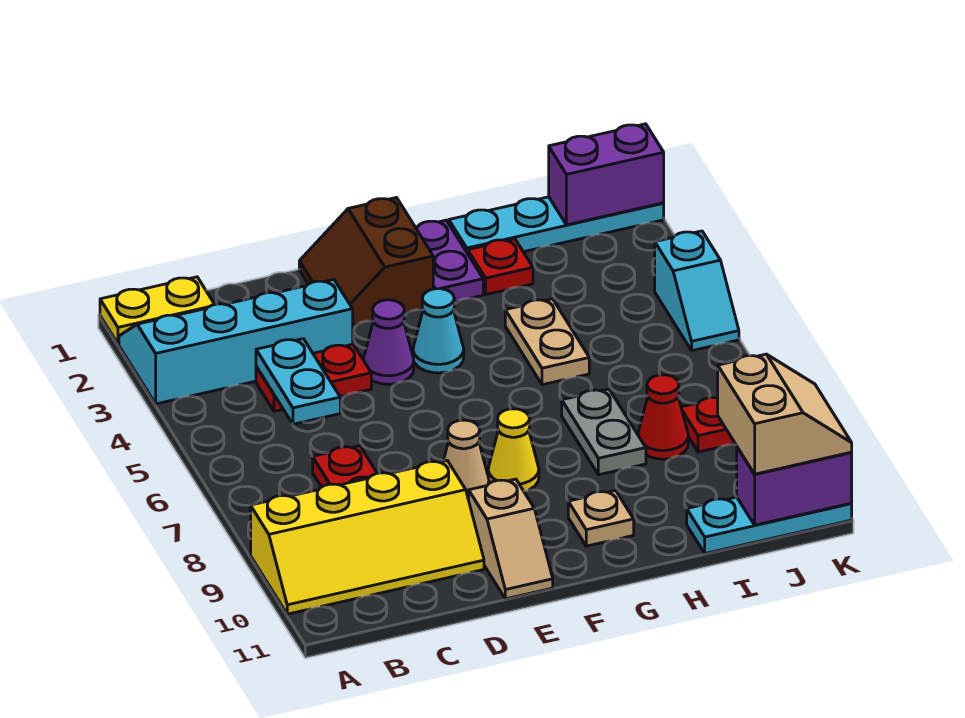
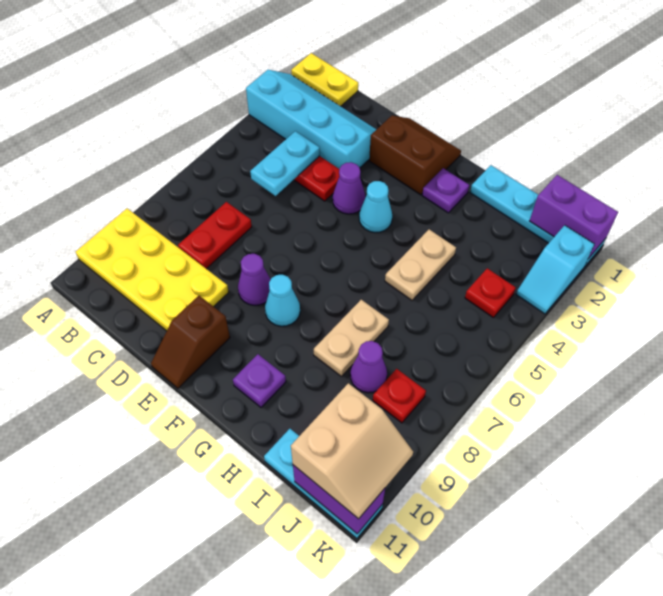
yellow slope A9:D10 level 1 top 9 -> yellow plate A9:D10 level 1
brown slope E1:F2 level 1 top F -> brown slope E1:F2 level 1 top 2
tan cone E8 level 1 -> purple cone E8 level 1
tan slope E10:E11 level 1 top 10 -> brown slope E10:E11 level 1 top 10
yellow cone F8 level 1 -> cyan cone F8 level 1
purple plate G1:G2 level 1 -> purple plate G2 level 1
tan plate G10 level 1 -> purple plate G10 level 1
red plate H2 level 1 -> red plate J4 level 1
grey plate H7:H8 level 1 -> tan plate H7:H8 level 1
red cone I8 level 1 -> purple cone I8 level 1
cyan slope K4:K5 level 1 top 4 -> cyan slope K2:K3 level 1 top 2

